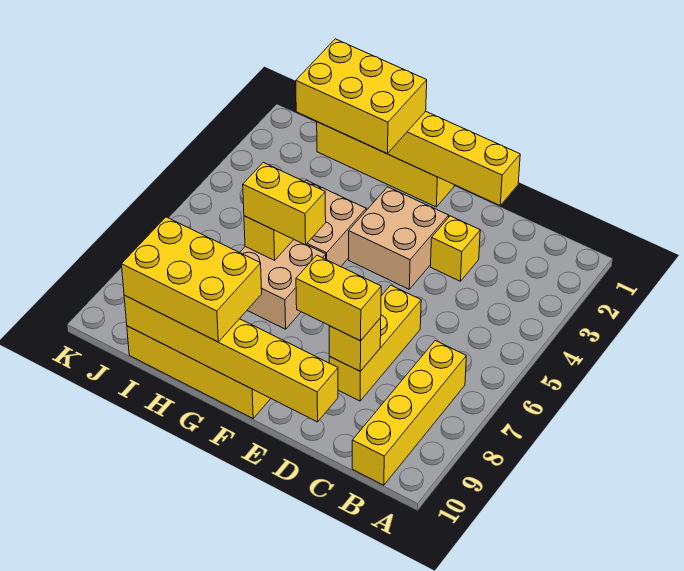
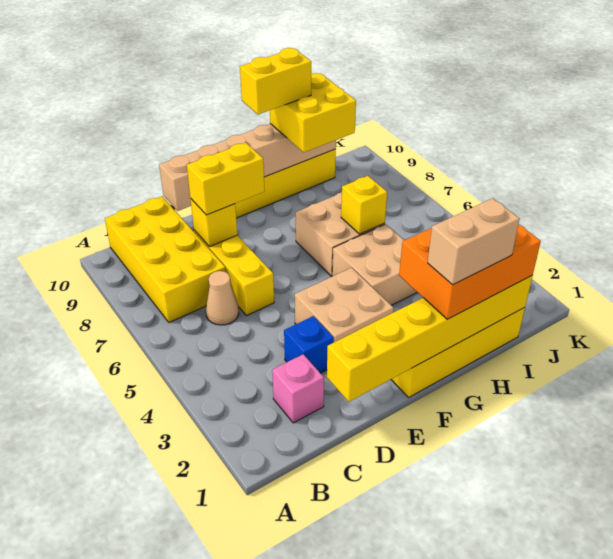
yellow brick B7:B10 level 1 -> yellow brick B7:C10 level 1
none -> pink brick C2 level 1
none -> tan cone C6 level 1
yellow brick D3 level 1 -> blue brick D3 level 1
yellow brick D10:I10 level 2 -> tan brick D10:I10 level 2
yellow brick G1:I2 level 3 -> orange brick G1:I2 level 3
none -> tan brick G1:H1 level 4
yellow brick G6:H6 level 3 -> yellow brick G10:H10 level 4
yellow brick G9:I10 level 3 -> yellow brick H9:I10 level 3

